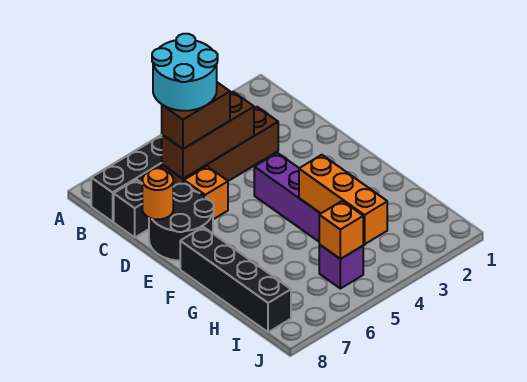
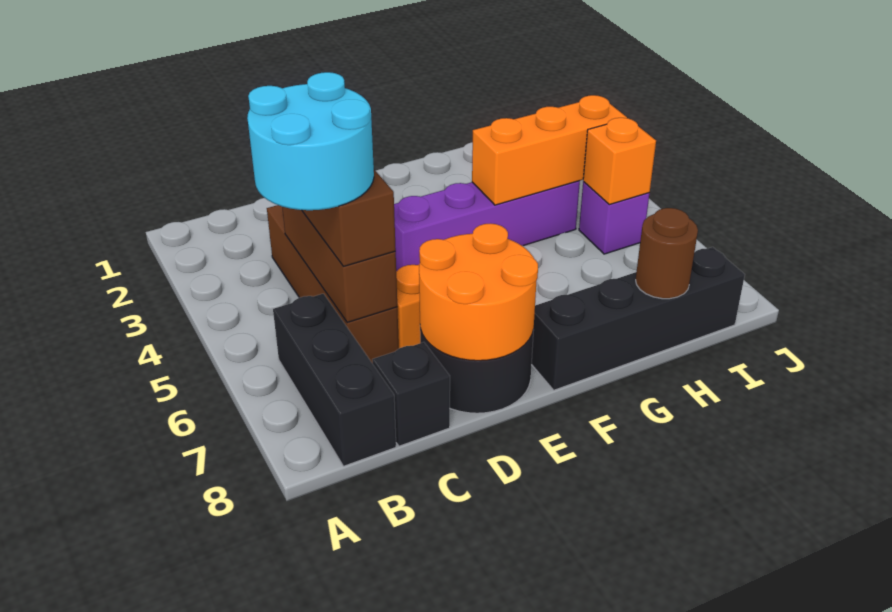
orange round brick D8 level 2 -> orange round brick D7:E8 level 2
none -> brown round brick H8 level 2

